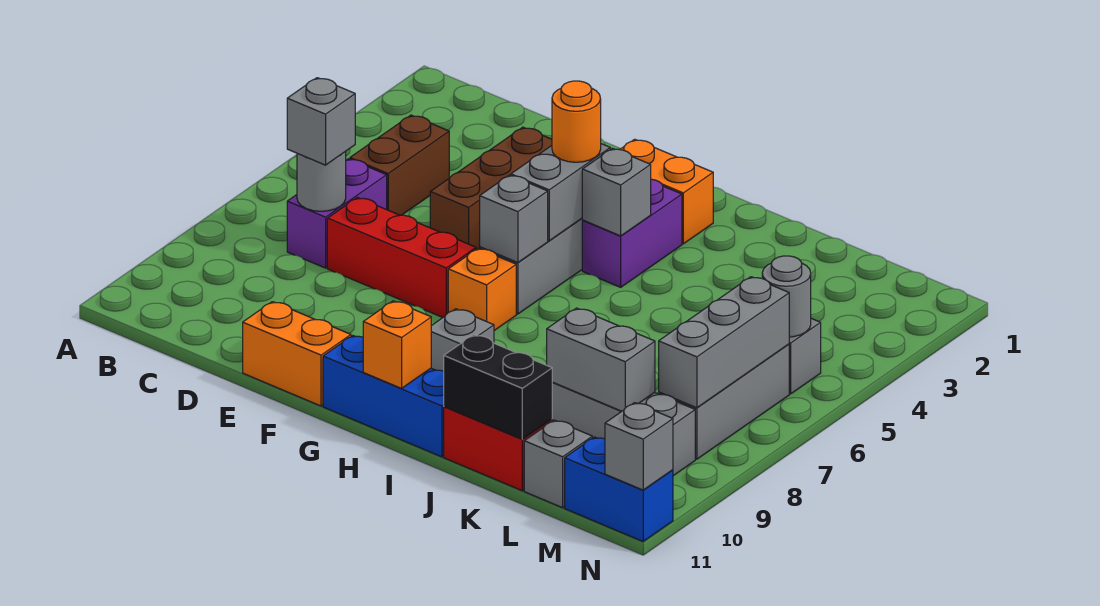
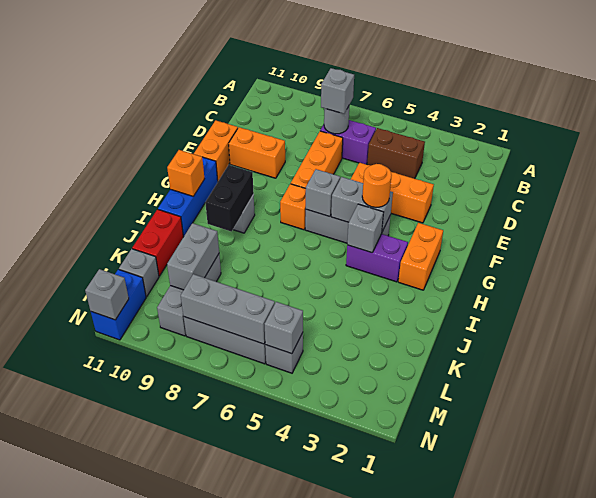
red brick D7:F7 level 1 -> orange brick D7:F7 level 1
brown brick E3:E5 level 1 -> orange brick E3:E5 level 1
none -> orange brick E9:E10 level 1
black brick J11:K11 level 2 -> black brick H9:I9 level 2
grey round brick M5 level 2 -> grey brick M5 level 2

